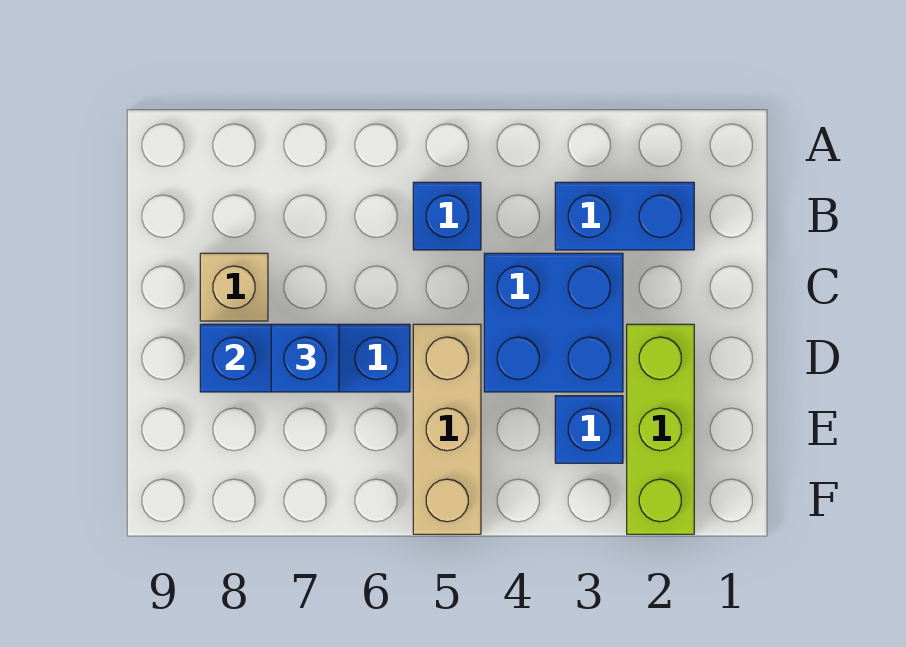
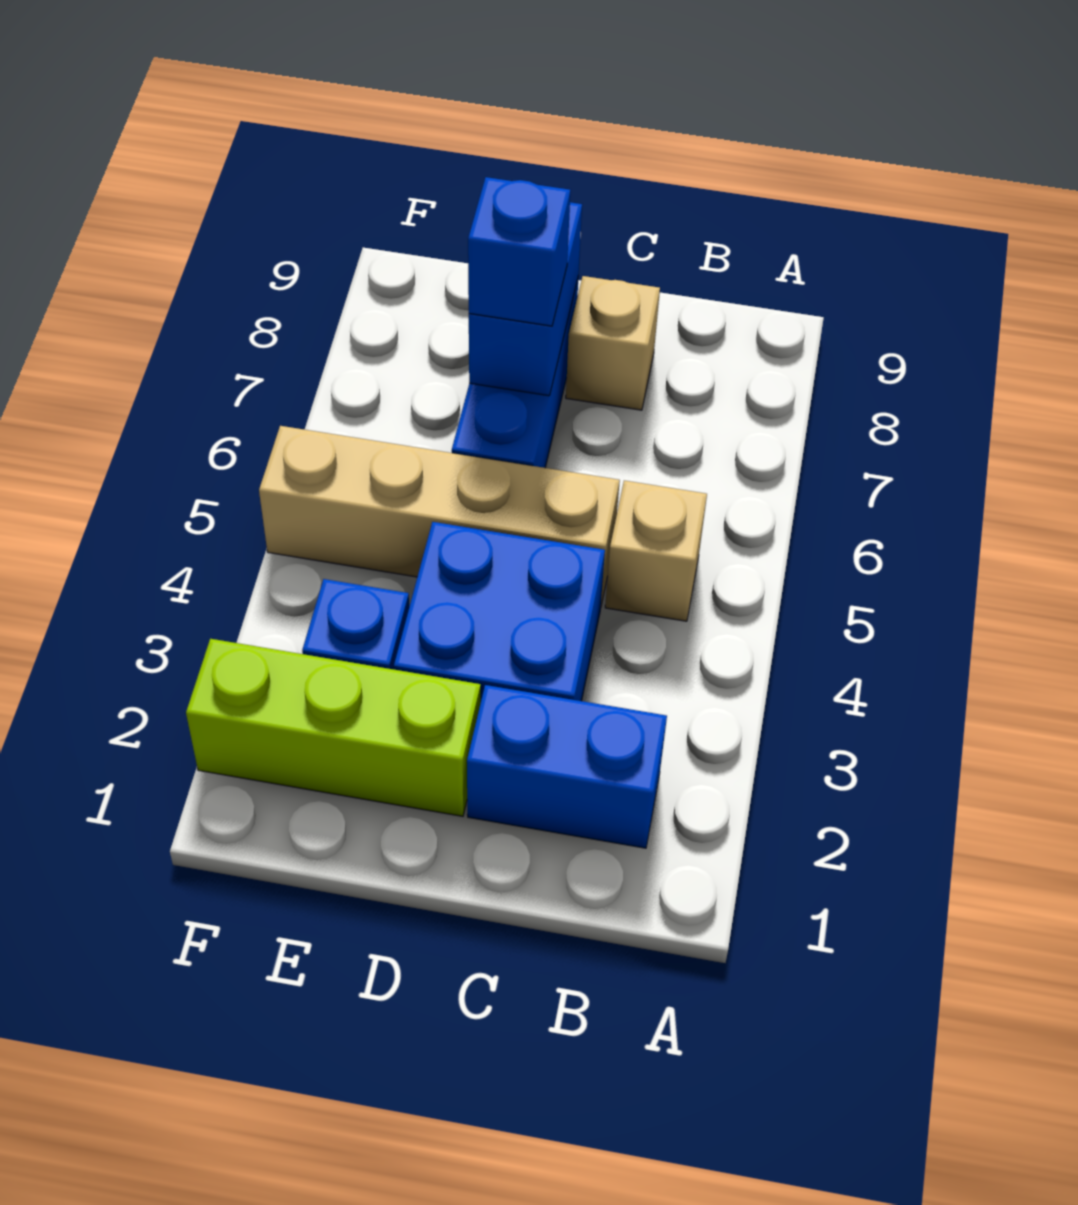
blue brick B2:B3 level 1 -> blue brick B2:C2 level 1
blue brick B5 level 1 -> tan brick B5 level 1
tan brick D5:F5 level 1 -> tan brick C5:F5 level 1

